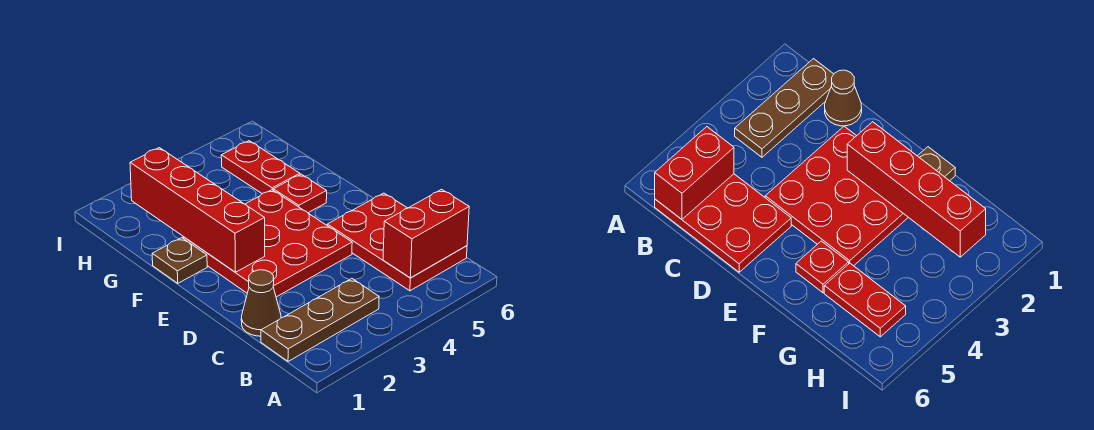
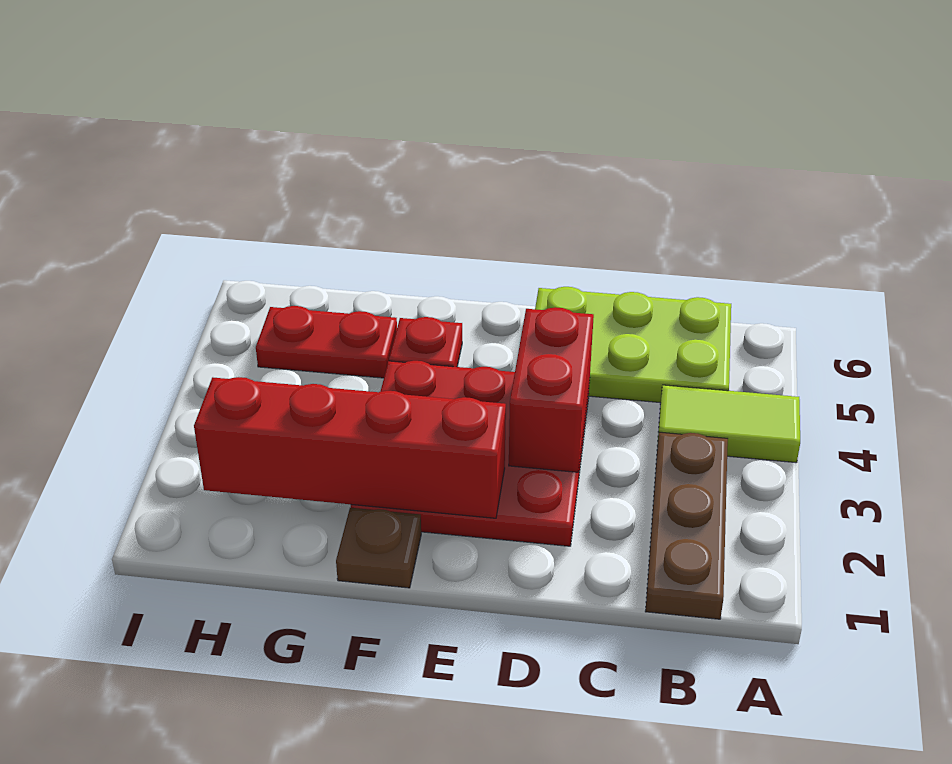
none -> lime tile A4:B4 level 1
red plate B5:D6 level 1 -> lime plate B5:D6 level 1
red brick B5:B6 level 2 -> red brick D3:D4 level 2
brown cone C1 level 1 -> none

